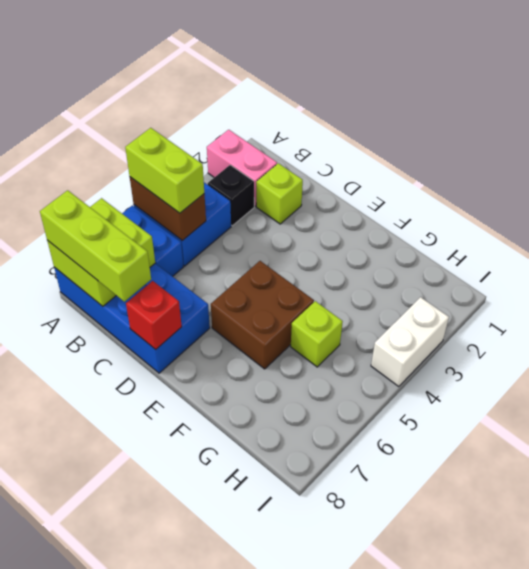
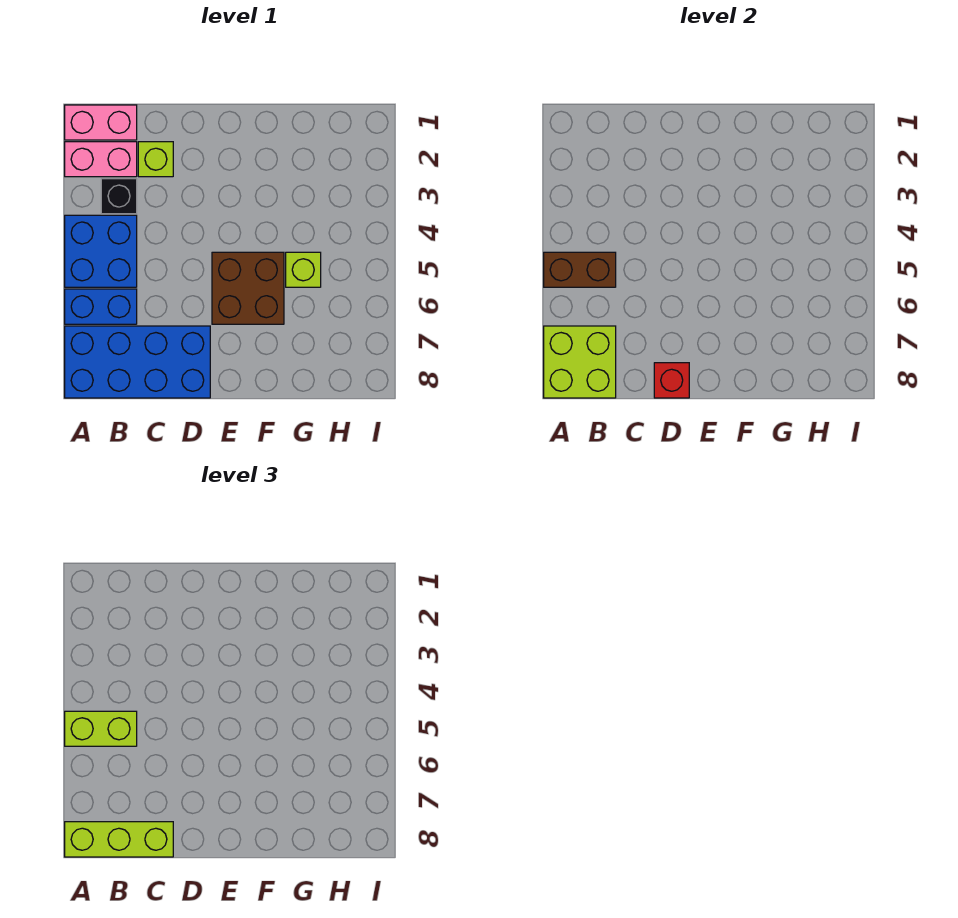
none -> pink brick A1:B1 level 1
white brick I3:I4 level 1 -> none

